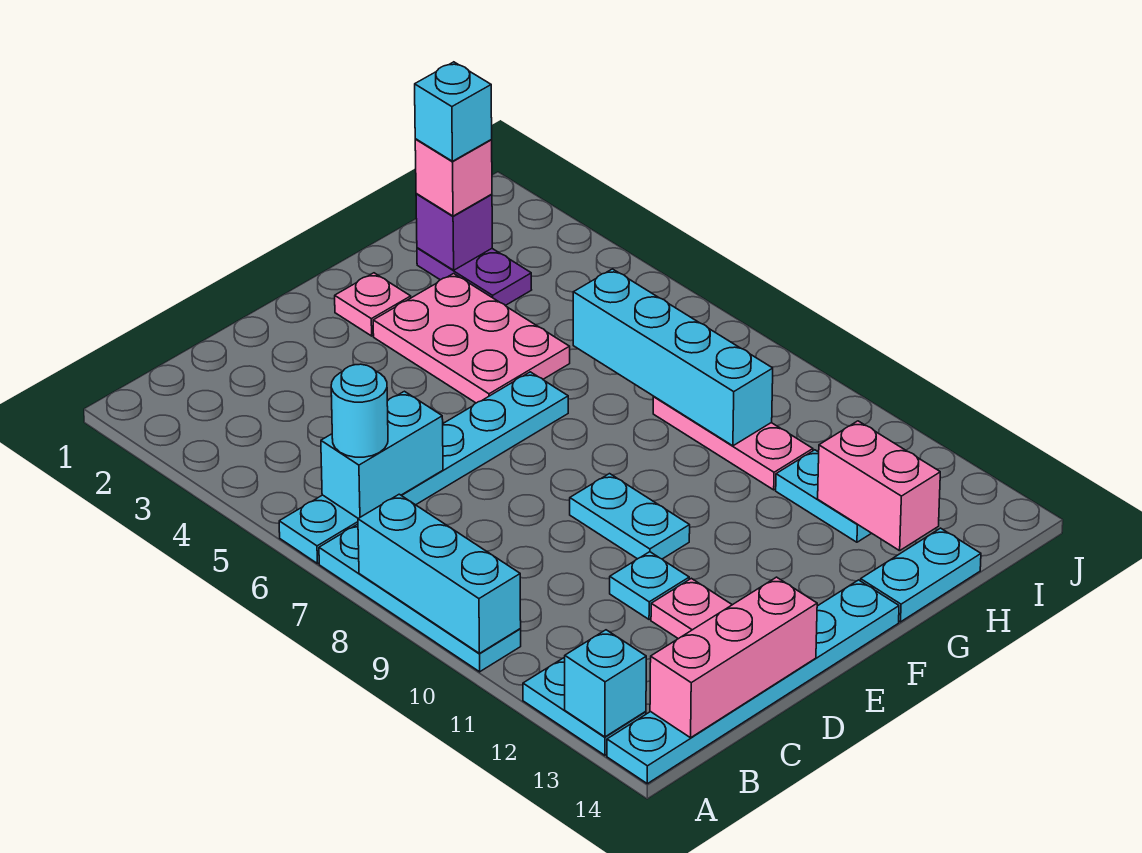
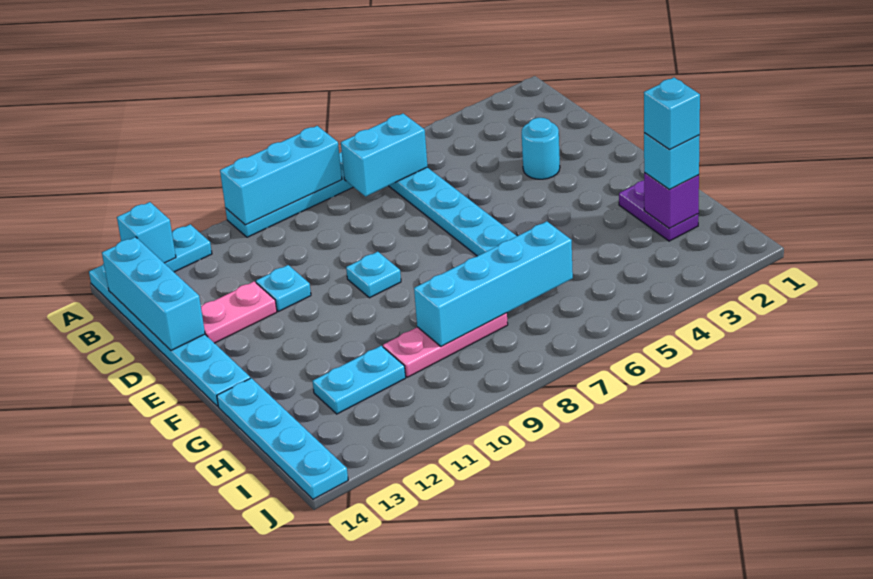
cyan brick B6:C6 level 2 -> cyan brick B6:B7 level 2
cyan round brick B6 level 3 -> cyan round brick D3 level 1
pink brick B14:D14 level 2 -> cyan brick B14:D14 level 2
cyan plate E9:E10 level 1 -> cyan plate E9 level 1
pink plate F2 level 1 -> none
pink plate F3:G5 level 1 -> none
cyan plate G14:H14 level 1 -> cyan plate G14:J14 level 1
purple plate H2:H3 level 1 -> purple plate G2:H2 level 1
pink brick H2 level 3 -> cyan brick H2 level 3
pink brick H12:H13 level 2 -> none

